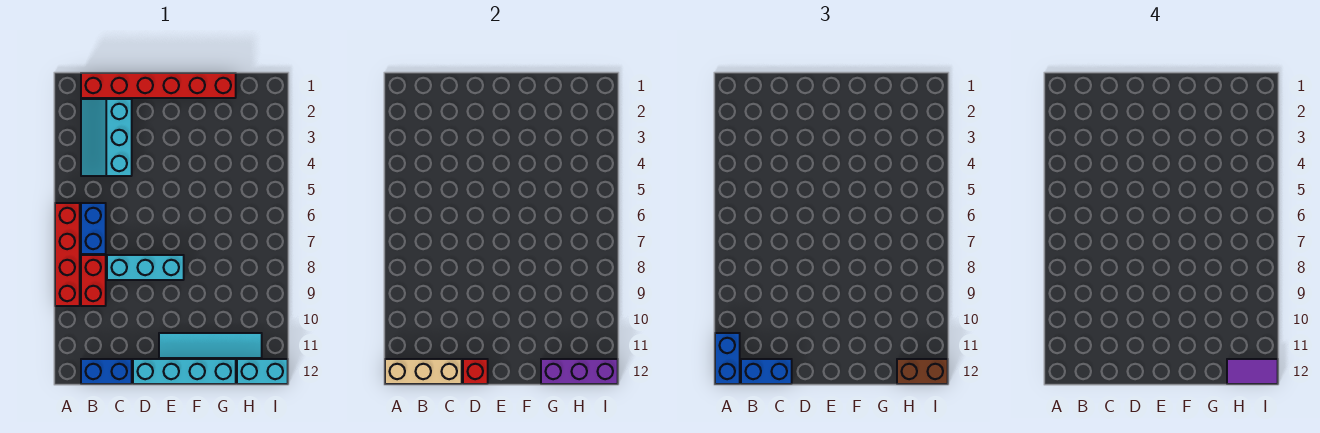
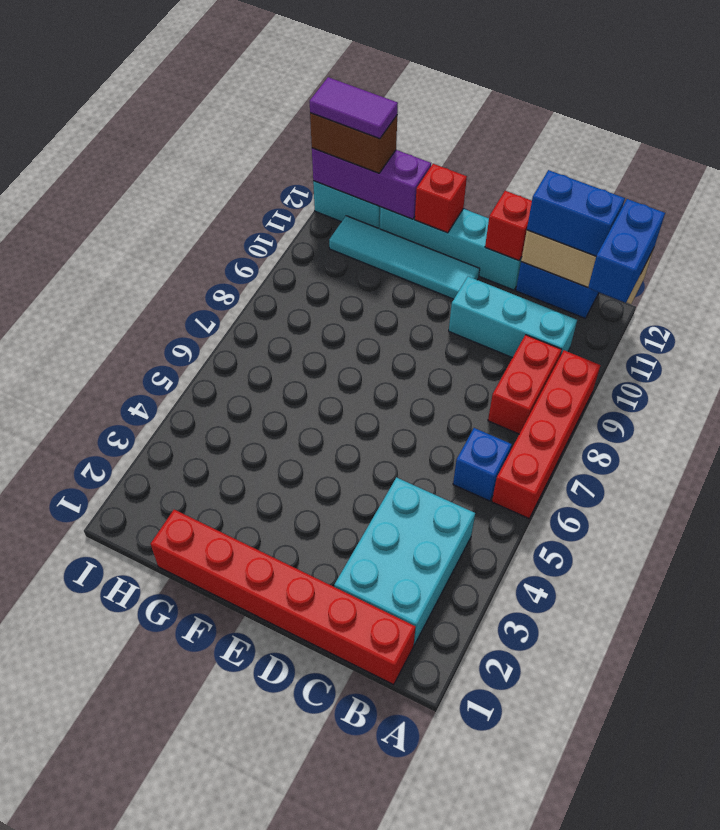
cyan slope B2:C4 level 1 top C -> cyan brick B2:C4 level 1
blue brick B6:B7 level 1 -> blue brick B6 level 1
cyan brick C8:E8 level 1 -> cyan brick B10:D10 level 1
none -> red brick F12 level 2

